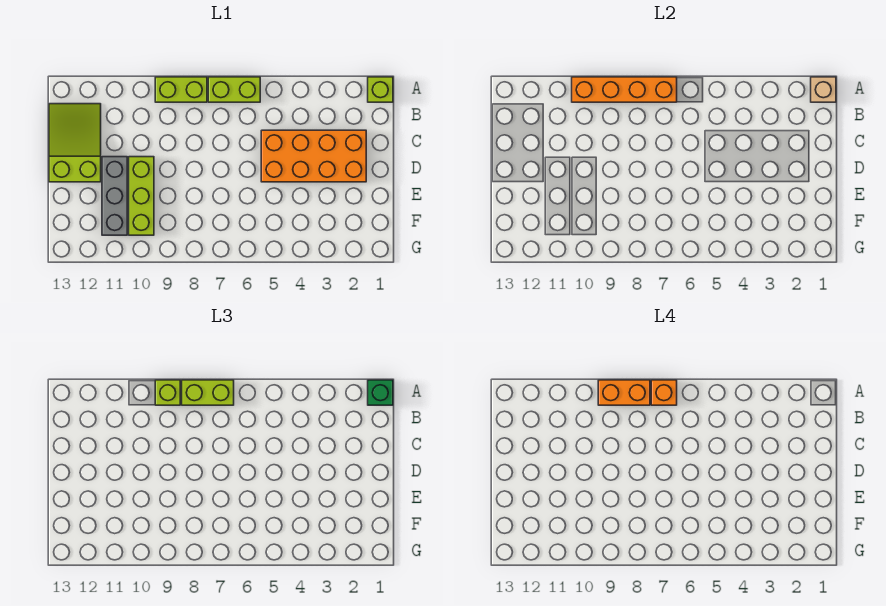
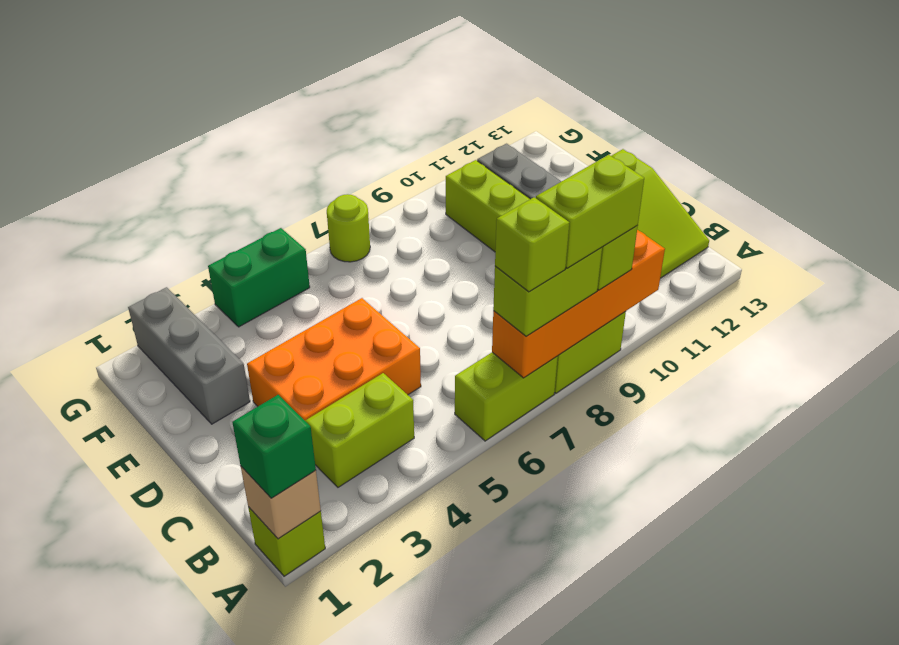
orange brick A7 level 4 -> lime brick A7 level 4
orange brick A8:A9 level 4 -> lime brick A8:A9 level 4
none -> lime brick B3:B4 level 1
orange brick C2:D5 level 1 -> orange brick C3:D5 level 1
none -> grey brick E2:G2 level 1
none -> green brick G4:G5 level 1
none -> lime round brick G7 level 1

